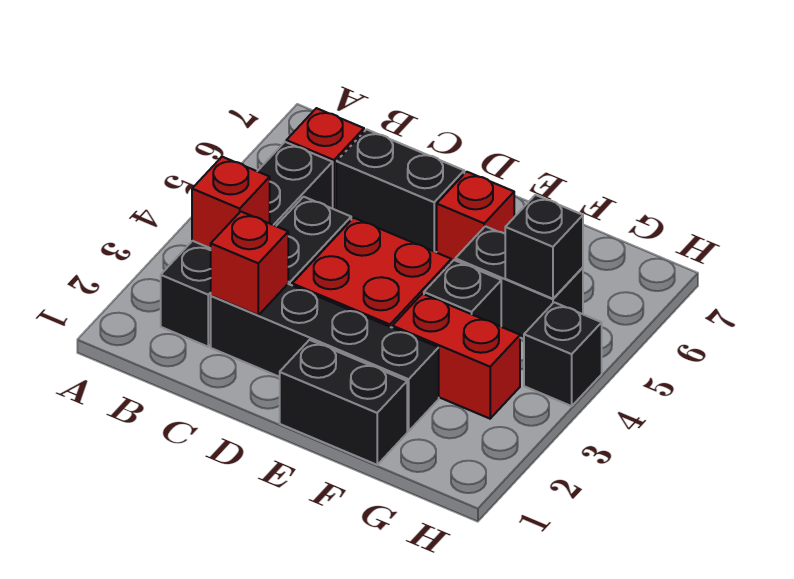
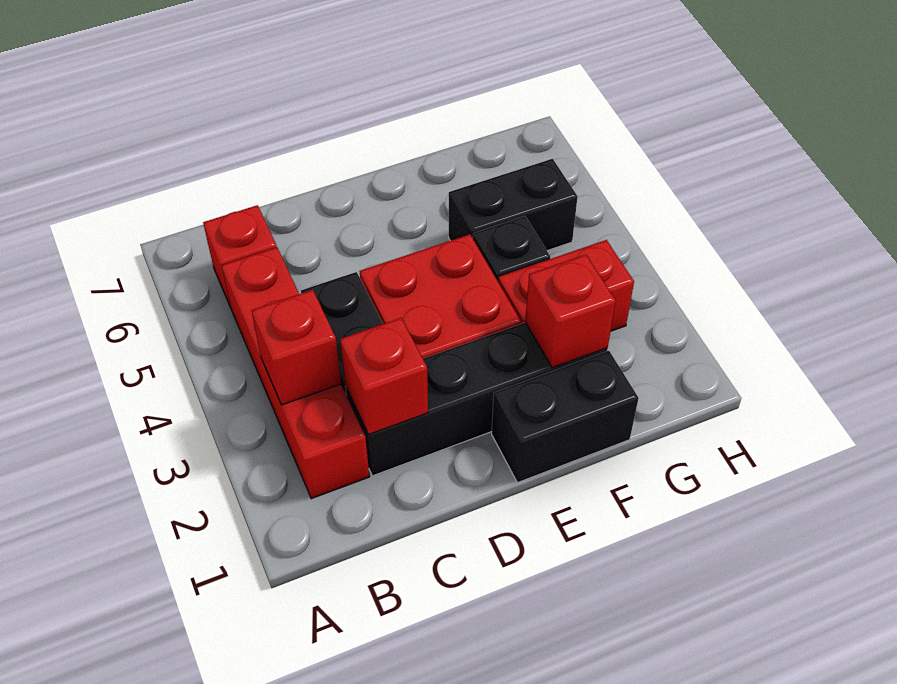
black brick B2:B5 level 1 -> red brick B2:B5 level 1
black brick C6:D6 level 1 -> none
red brick E6 level 1 -> red brick F2 level 2
black brick G5 level 2 -> none
black brick H4 level 1 -> none

